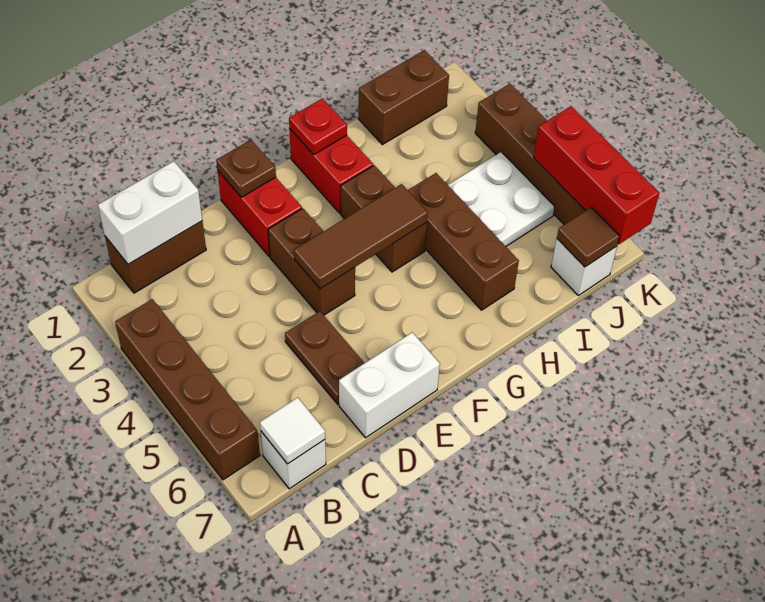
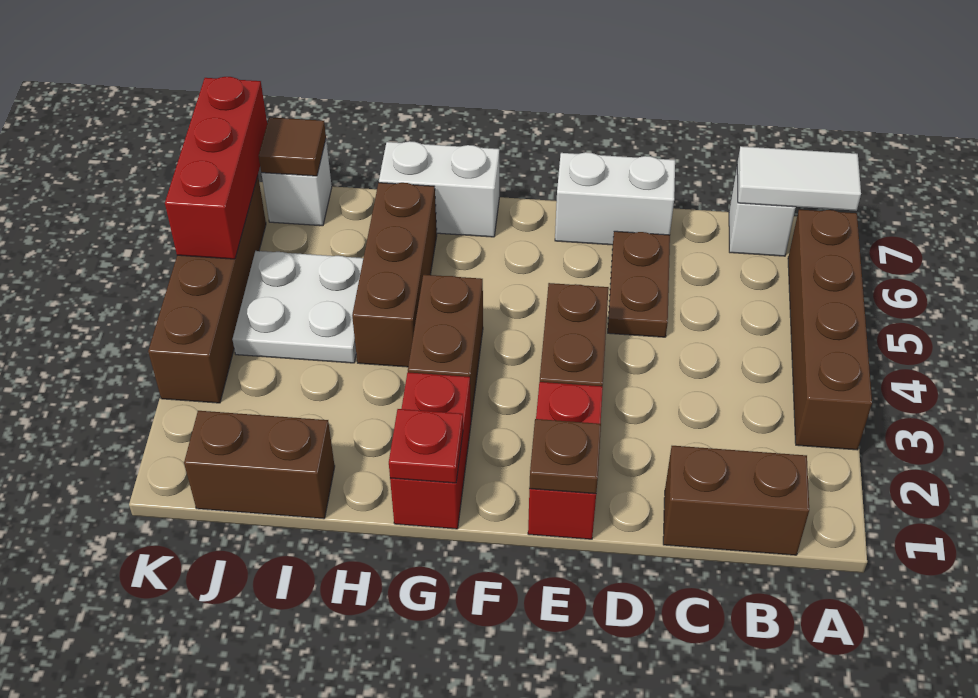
white brick B1:C1 level 2 -> white brick G7:H7 level 1
white tile B7 level 2 -> white tile A7:B7 level 2
brown tile E4:G4 level 2 -> none

